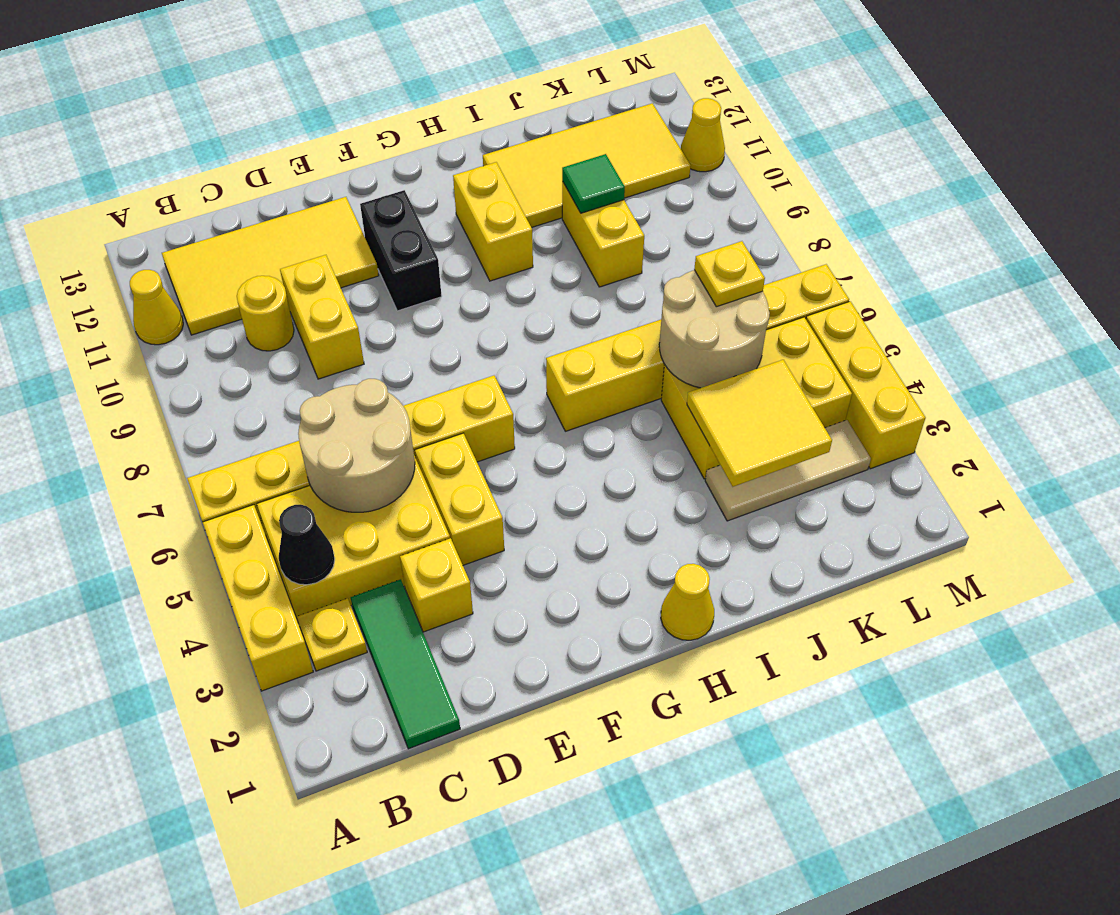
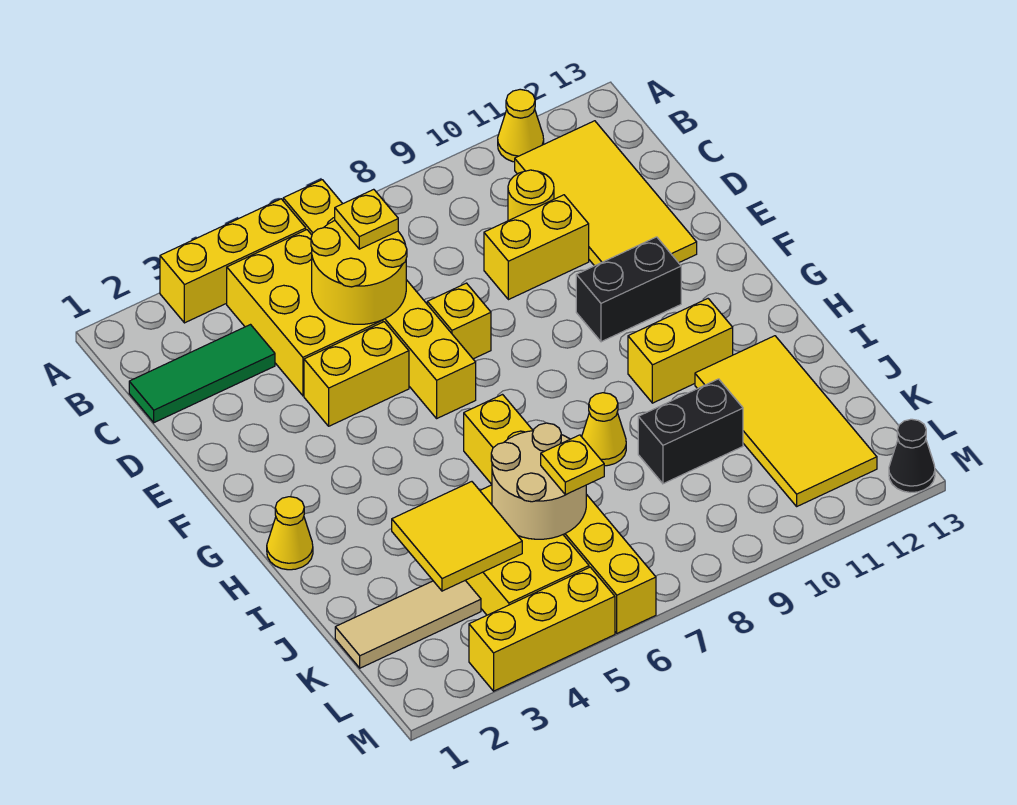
yellow plate B3 level 1 -> yellow plate C6 level 3
black cone B4 level 2 -> black cone M13 level 1
tan round brick C5:D6 level 2 -> yellow round brick C5:D6 level 2
yellow brick D3 level 1 -> yellow brick E7 level 1
tan tile J3:L3 level 1 -> tan tile K1:K3 level 1
yellow brick J9:J10 level 1 -> black brick J9:J10 level 1
green tile J10 level 2 -> none
yellow cone M11 level 1 -> yellow cone I8 level 1

